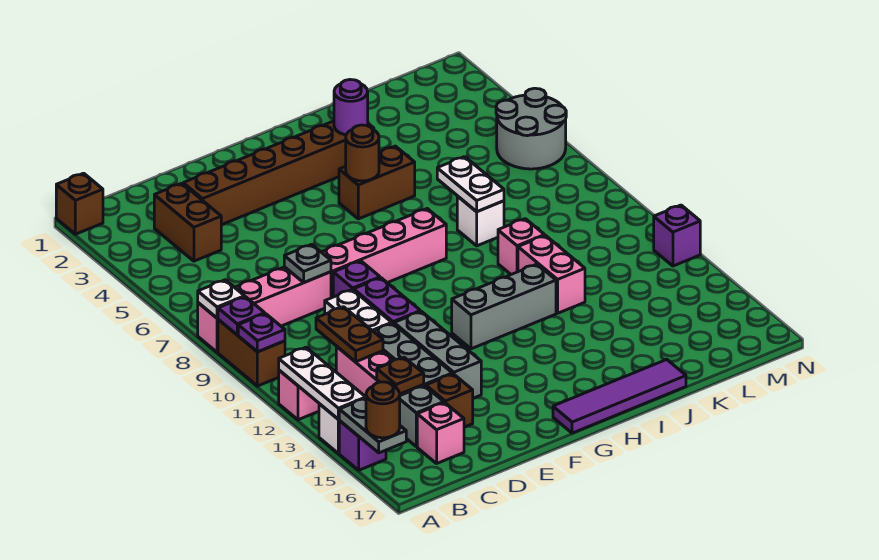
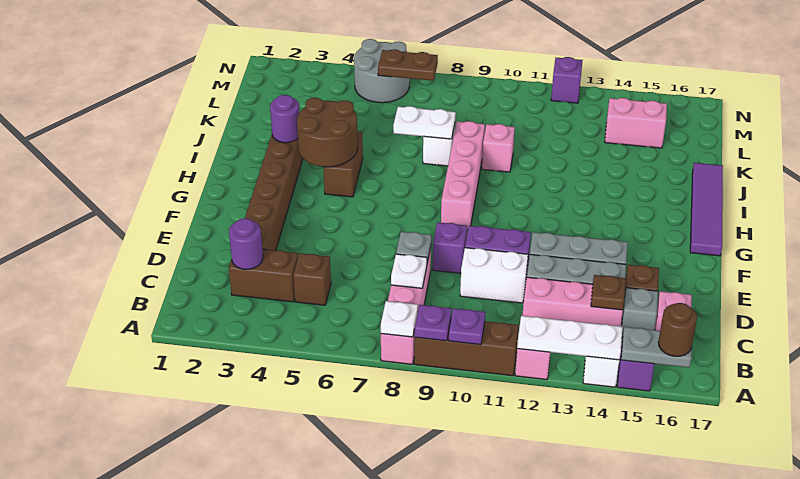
brown brick A1 level 1 -> brown brick C5 level 1
brown brick A9:A10 level 1 -> brown brick A9:A11 level 1
none -> purple round brick C3 level 2
none -> white plate C8 level 2
brown plate C11:C12 level 2 -> brown plate M6:M7 level 2
pink brick E8:H8 level 1 -> pink brick G9:J9 level 1
grey brick G12:I12 level 1 -> none
brown round brick H5 level 2 -> brown round brick H4:I5 level 2
pink brick J11:J12 level 1 -> pink brick L14:L15 level 1

